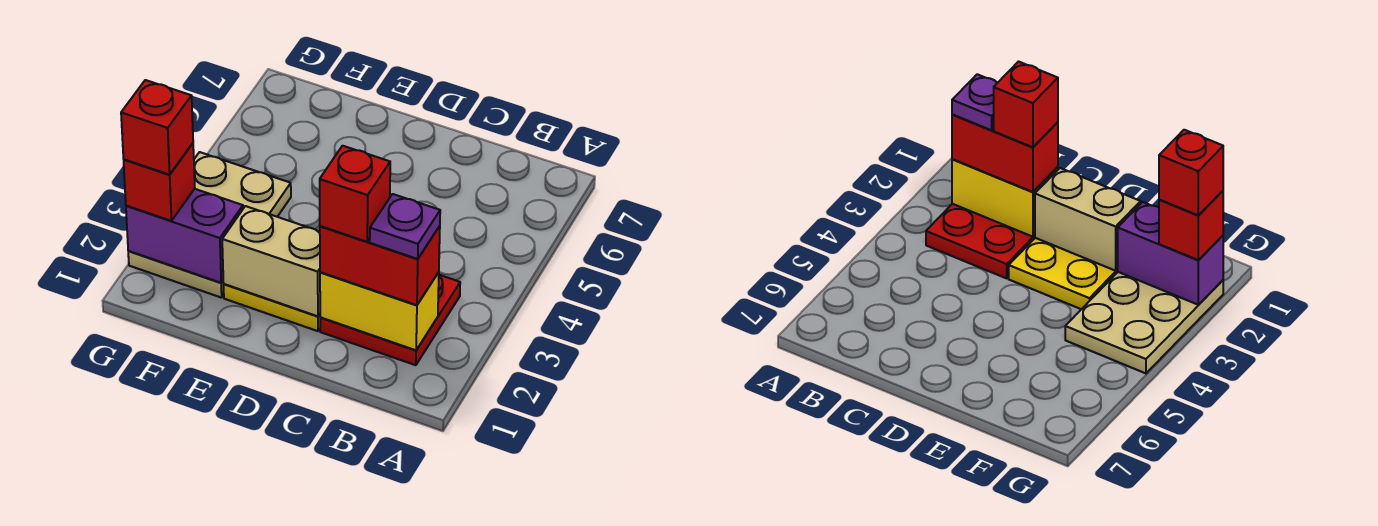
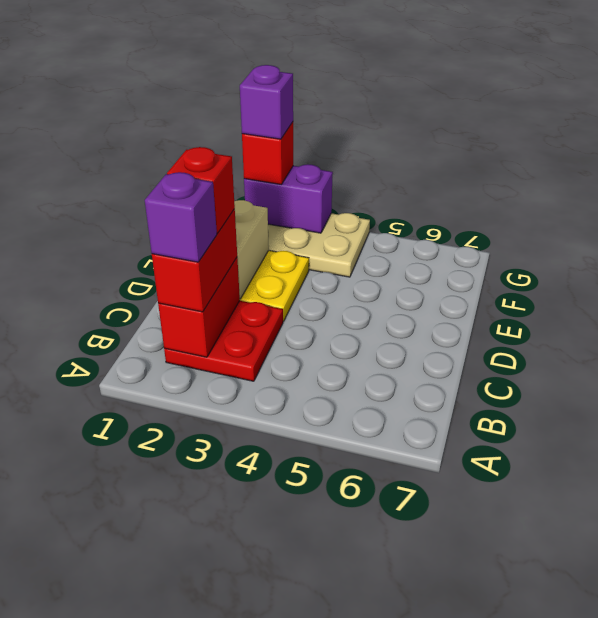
yellow brick B2:C2 level 2 -> red brick B2:C2 level 2
purple plate B2 level 4 -> purple brick B2 level 4
purple brick F2:G2 level 2 -> purple brick G2:G3 level 2
red brick G2 level 4 -> purple brick G2 level 4

